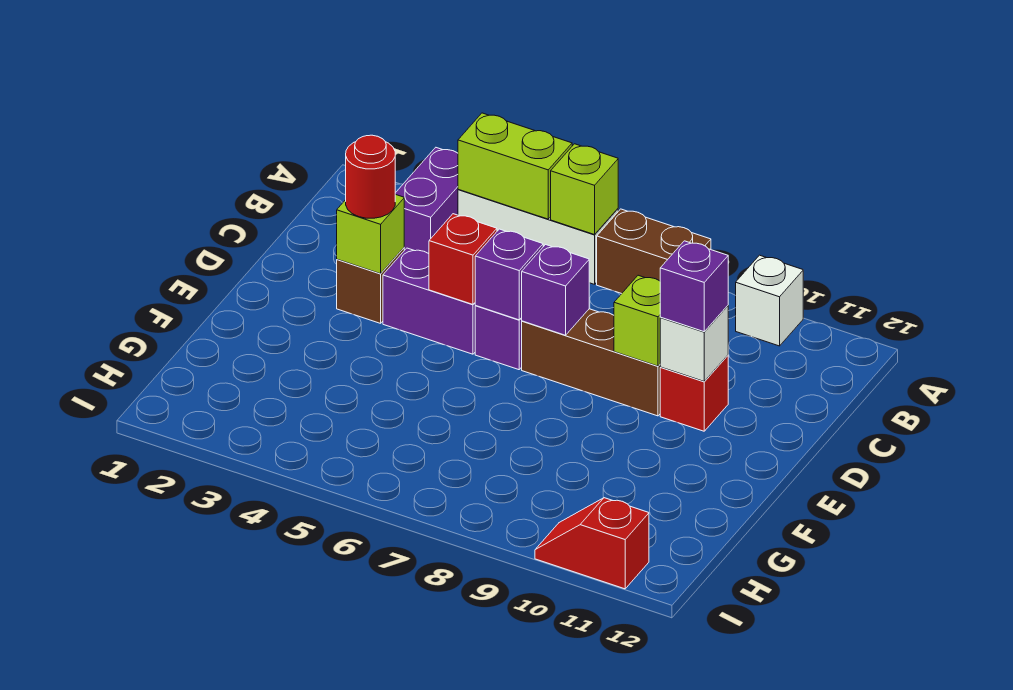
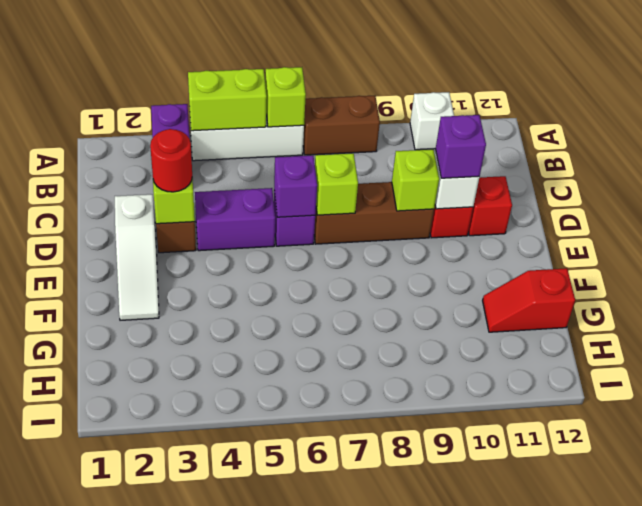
none -> white slope D2:F2 level 1 top D
red brick D5 level 2 -> red brick D11 level 1
purple brick D7 level 2 -> lime brick D7 level 2
red slope I10:I11 level 1 top 11 -> red slope G11:G12 level 1 top 12

